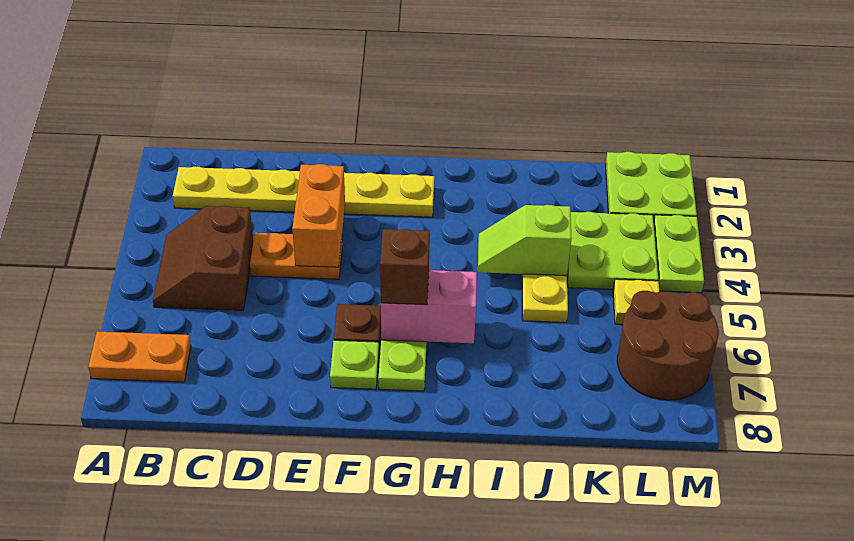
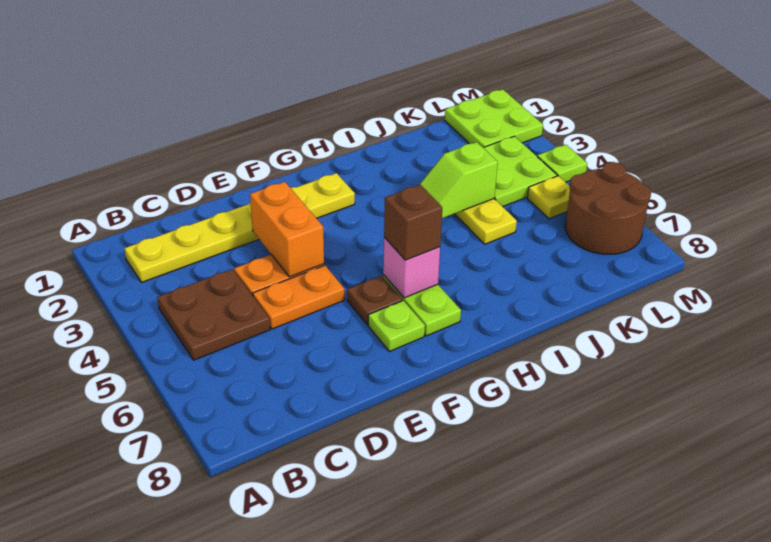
orange plate A7:B7 level 1 -> orange plate D5:E5 level 1
brown slope B4:C5 level 1 top C -> brown plate B4:C5 level 1
pink brick G6:H6 level 2 -> pink brick G6 level 2
lime plate M3:M4 level 1 -> lime plate M4 level 1

